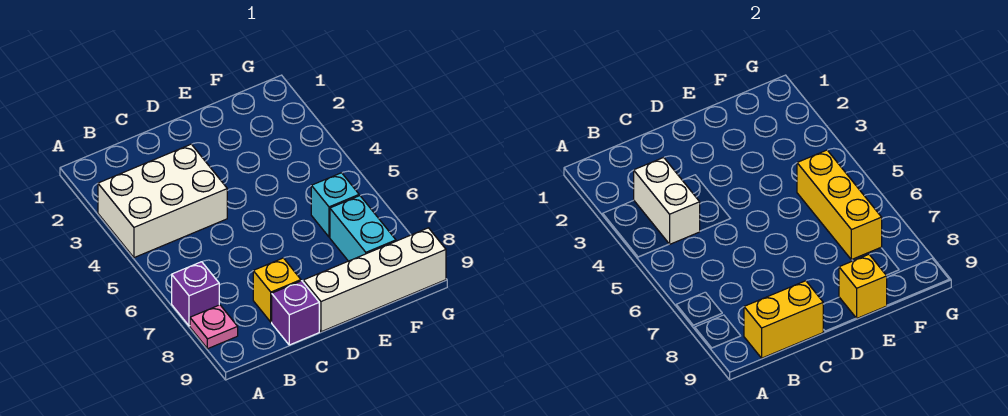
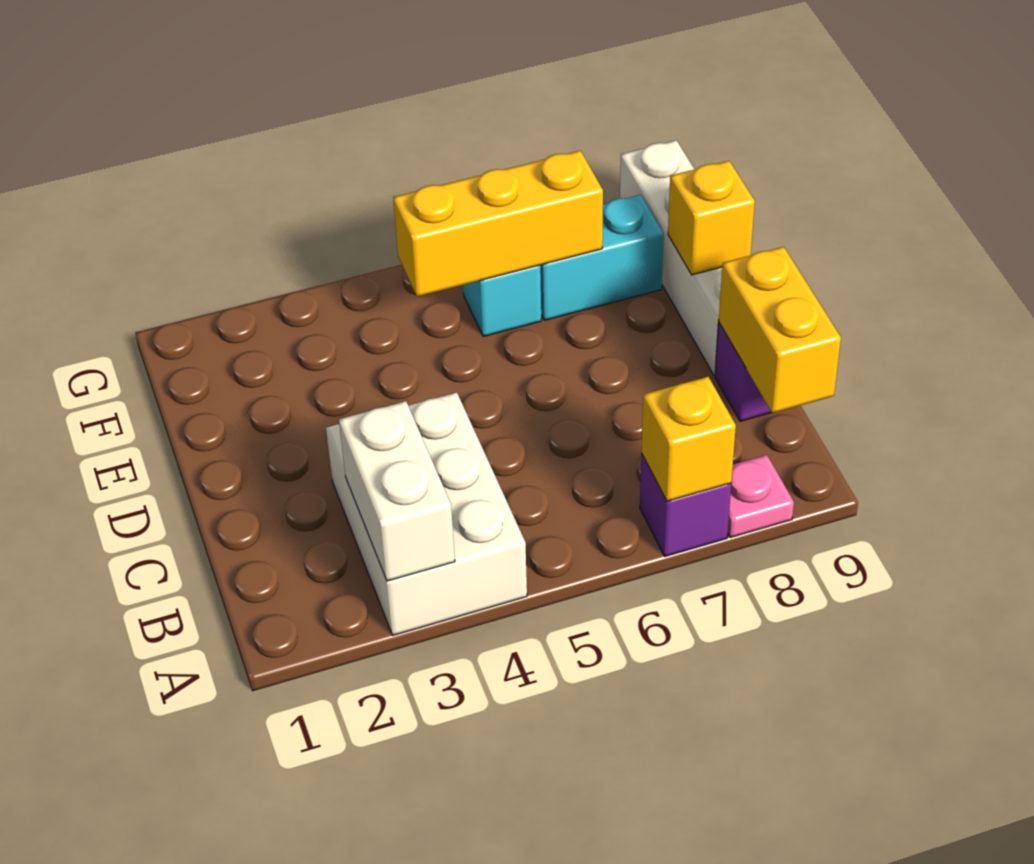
white brick B3:B4 level 2 -> white brick A3:B3 level 2
yellow brick C8 level 1 -> yellow brick A7 level 2

